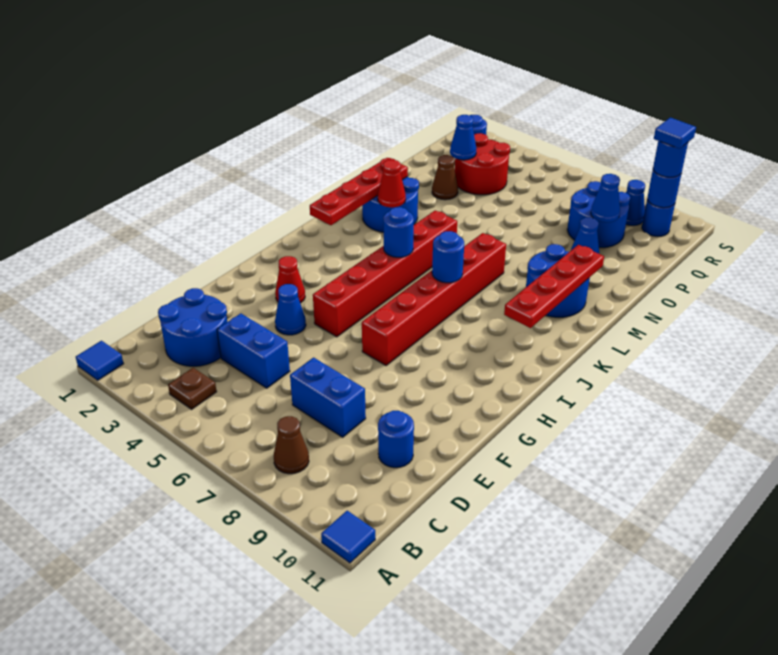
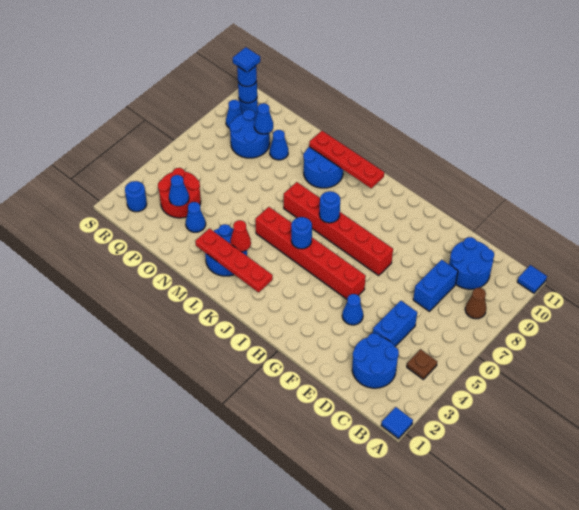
blue round brick D10 level 1 -> blue round brick C9:D10 level 1
red cone G3 level 1 -> none
brown cone O3 level 1 -> blue cone O3 level 1

